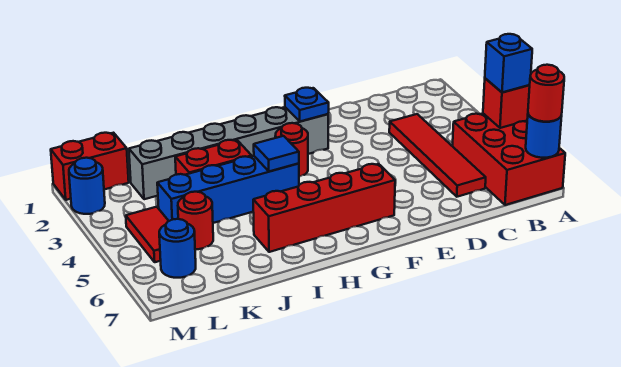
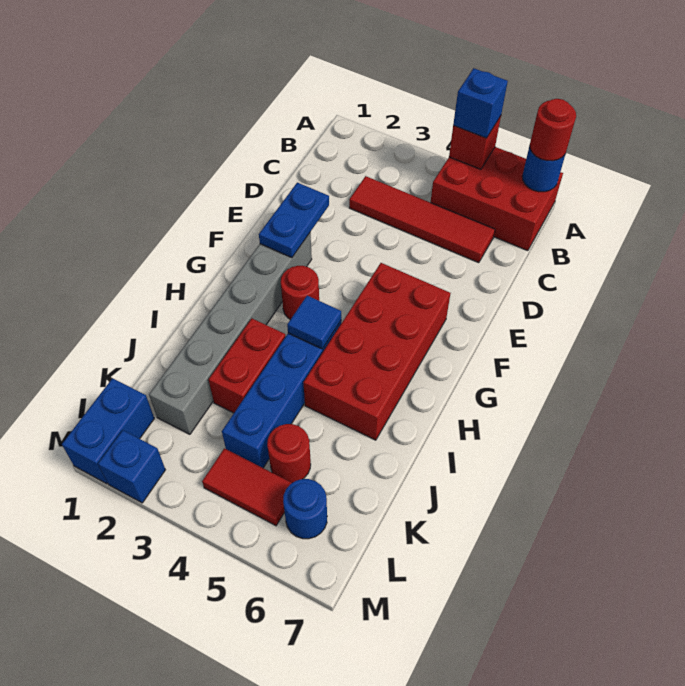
blue plate F2 level 2 -> blue plate E2:F2 level 2
red brick F6:I6 level 1 -> red brick F5:I6 level 1
red brick L1:M1 level 1 -> blue brick L1:M1 level 1
blue round brick M2 level 1 -> blue brick M2 level 1

